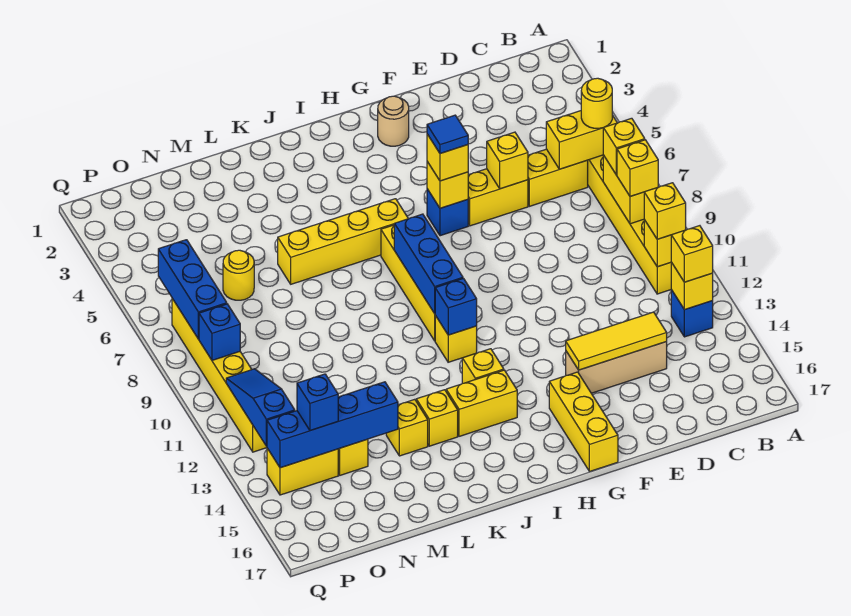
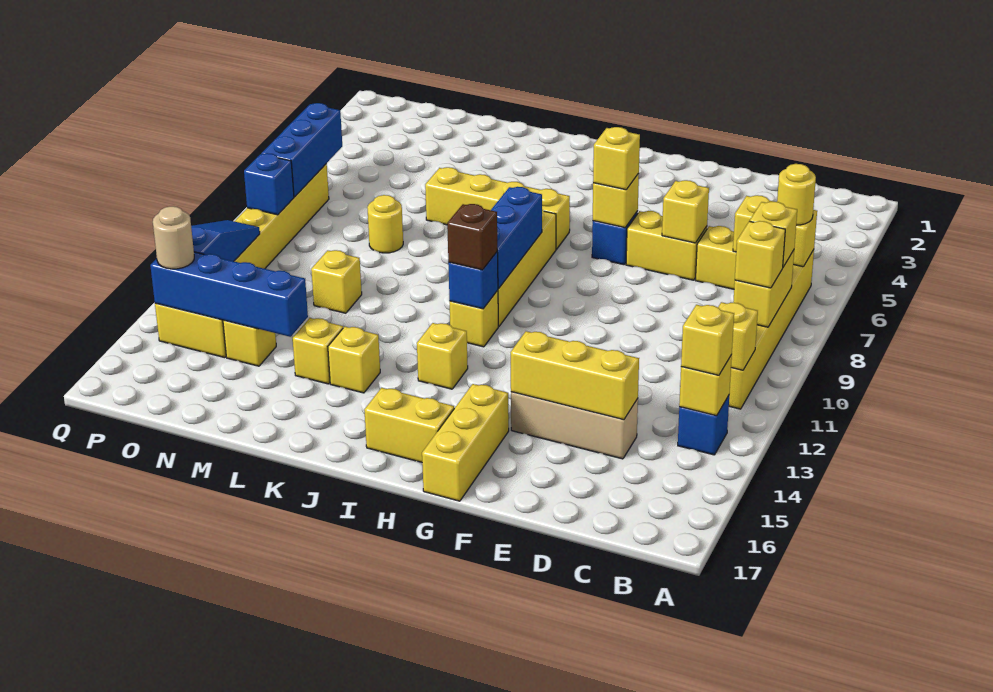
yellow brick B11 level 3 -> yellow brick M11 level 1
yellow tile D14:F14 level 2 -> yellow brick D14:F14 level 2
tan round brick G2 level 1 -> tan round brick P14 level 3
blue tile G6 level 4 -> none
none -> brown brick I11 level 3
yellow brick I14:J14 level 1 -> yellow brick H16:I16 level 1
yellow round brick N6 level 1 -> yellow round brick M8 level 1
blue brick O14 level 3 -> none

